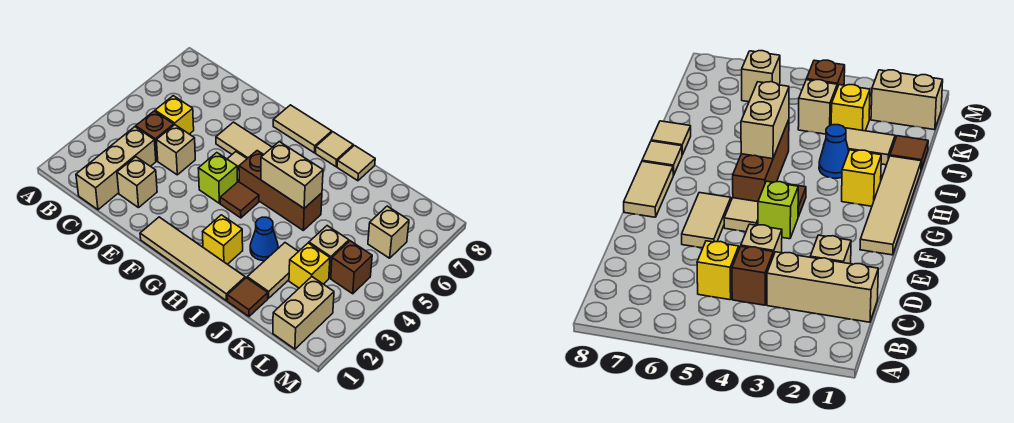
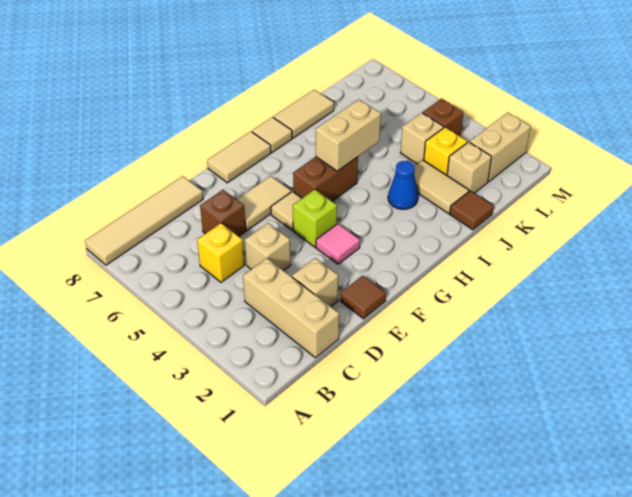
brown brick C4 level 1 -> brown brick D6 level 1
tan tile F1:I1 level 1 -> tan tile A8:D8 level 1
none -> pink tile F3 level 1
brown tile G4 level 1 -> brown tile E1 level 1
brown brick G5:I5 level 1 -> brown brick G5:H5 level 1
yellow brick H2 level 1 -> none
tan tile I8 level 1 -> tan tile I8:J8 level 1
tan brick L1:L2 level 1 -> tan brick L2:M2 level 1
tan brick L6 level 1 -> tan brick K2 level 1

